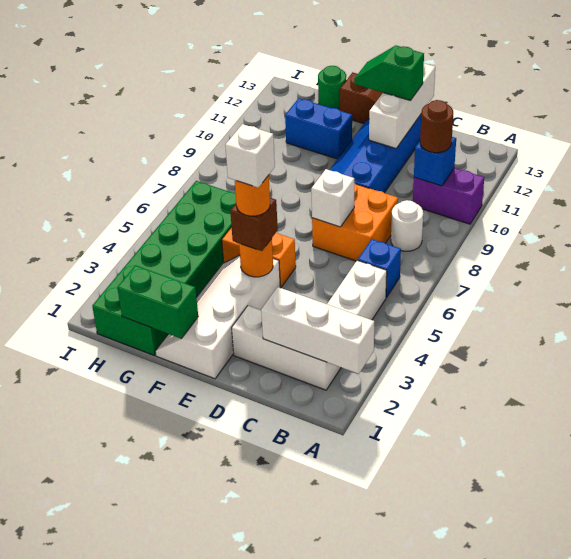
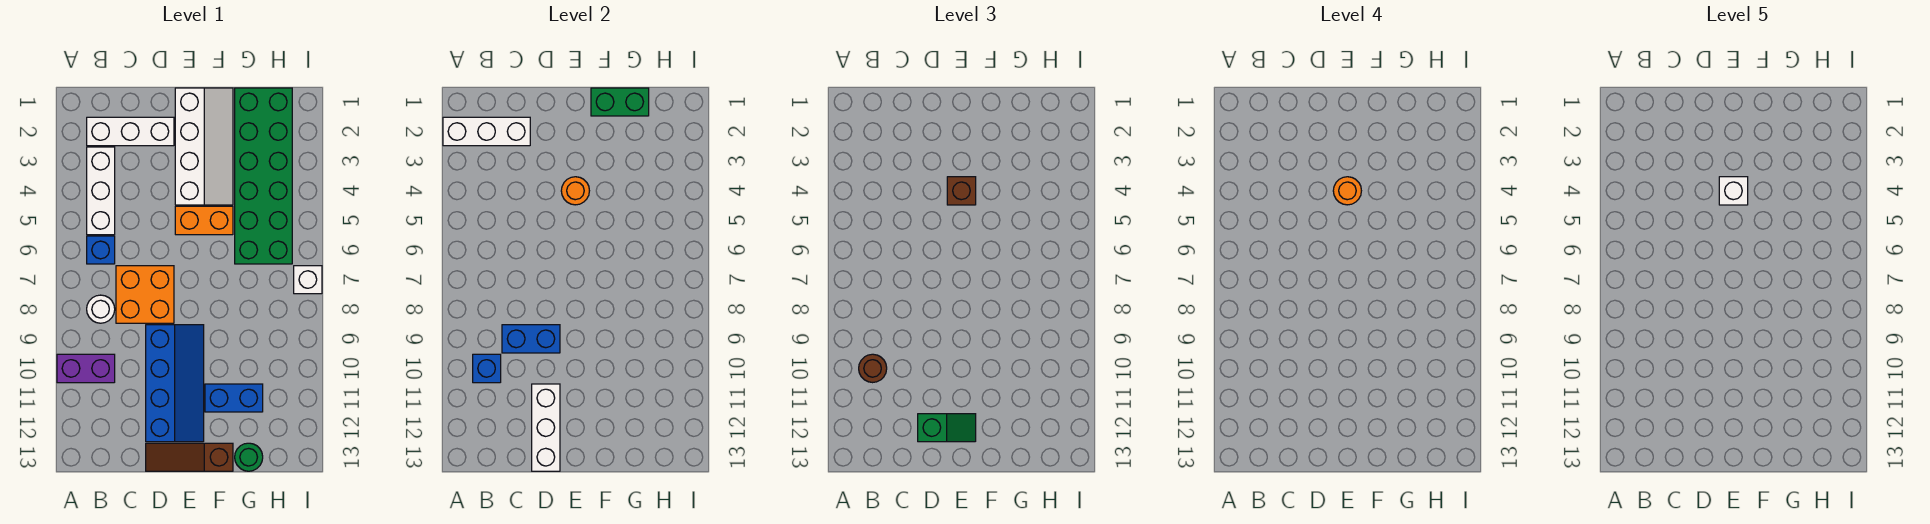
none -> blue brick C9:D9 level 2
white brick D7 level 2 -> white brick I7 level 1

